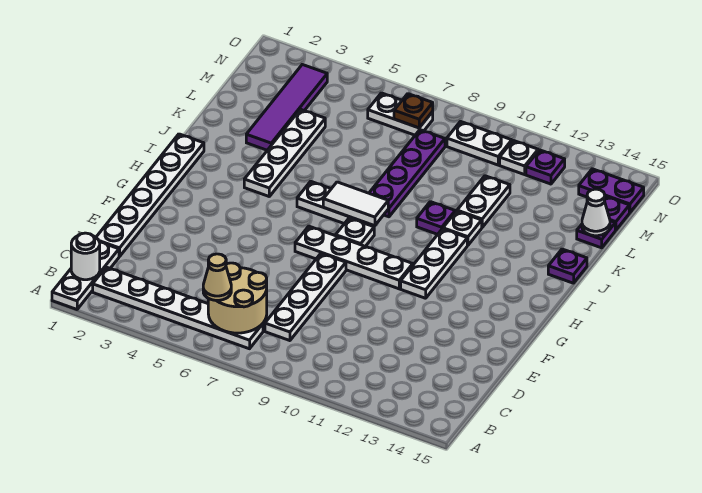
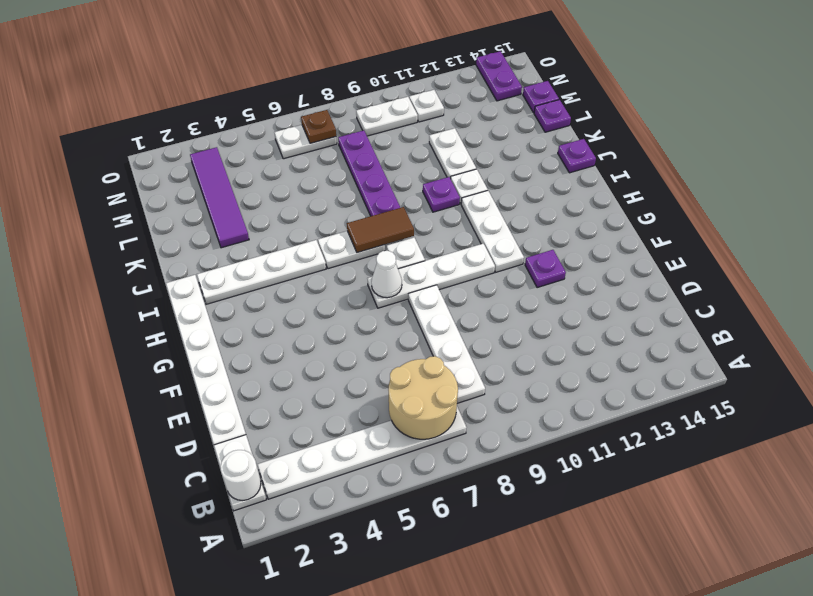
white plate A1:C1 level 1 -> white plate B1:C1 level 1
tan cone B6 level 3 -> none
white plate I4:L4 level 1 -> white plate I2:I5 level 1
white tile I7:I8 level 2 -> brown tile I7:I8 level 2
white cone L15 level 2 -> white cone G7 level 2
purple plate N12 level 1 -> purple plate F12 level 1
purple plate N14:N15 level 1 -> purple plate N14:O14 level 1

